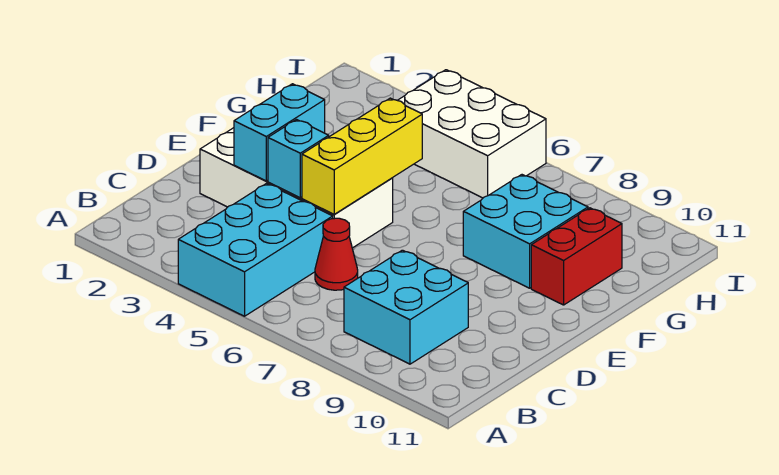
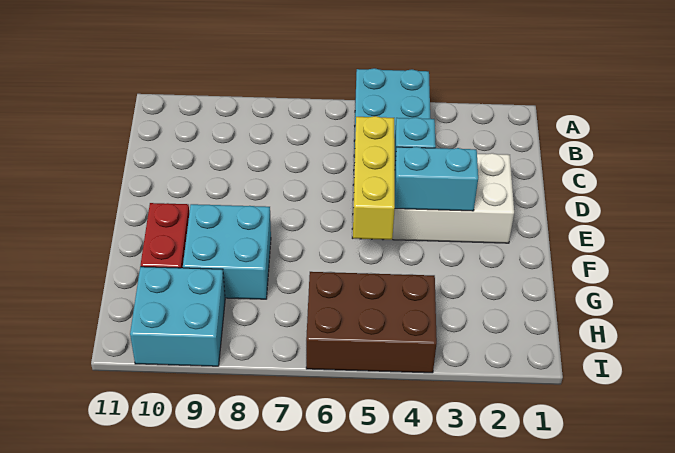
cyan brick B8:C9 level 1 -> cyan brick H9:I10 level 1
red cone C6 level 1 -> none
cyan brick D3:E3 level 2 -> cyan brick E3:E4 level 2
white brick H4:I6 level 1 -> brown brick H4:I6 level 1

